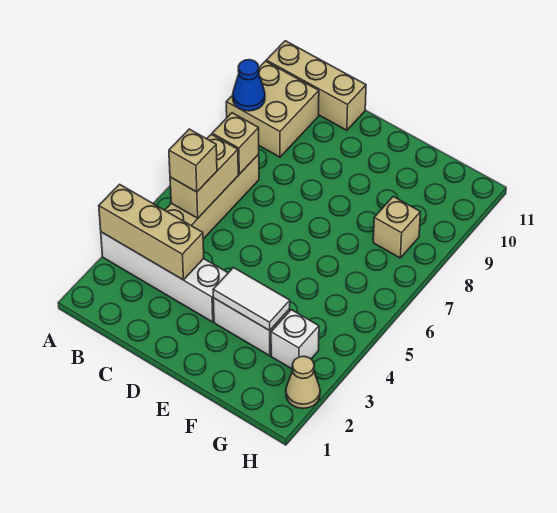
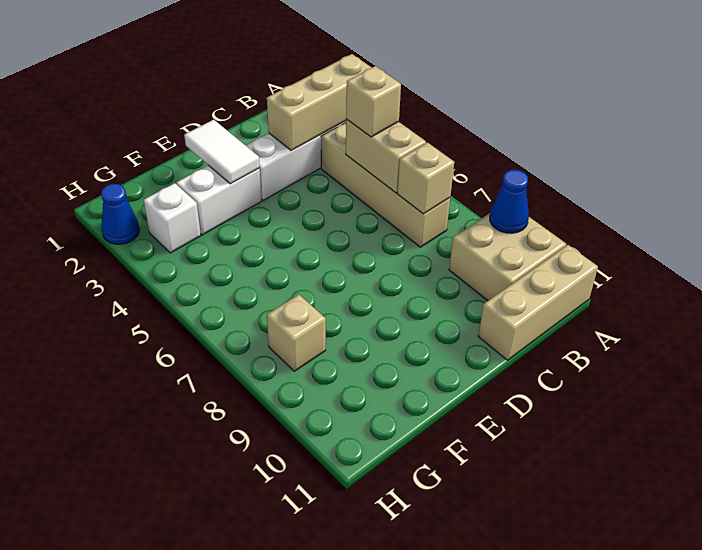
white tile E3:F3 level 2 -> white tile E2:E3 level 2
tan cone H2 level 1 -> blue cone H2 level 1

